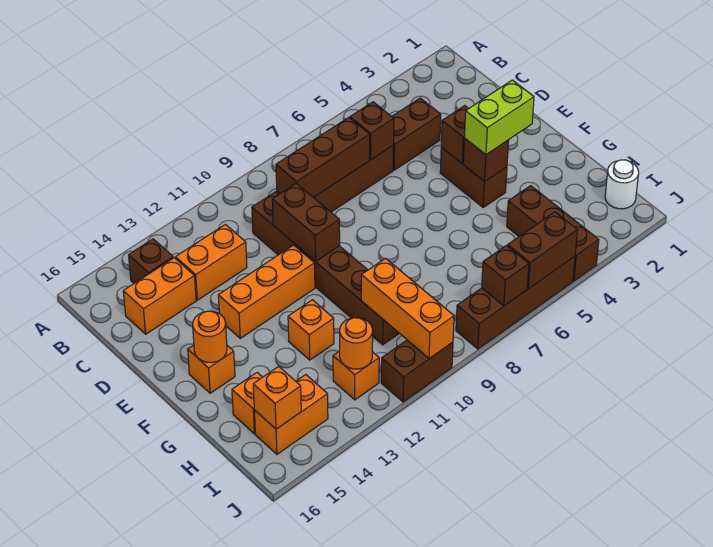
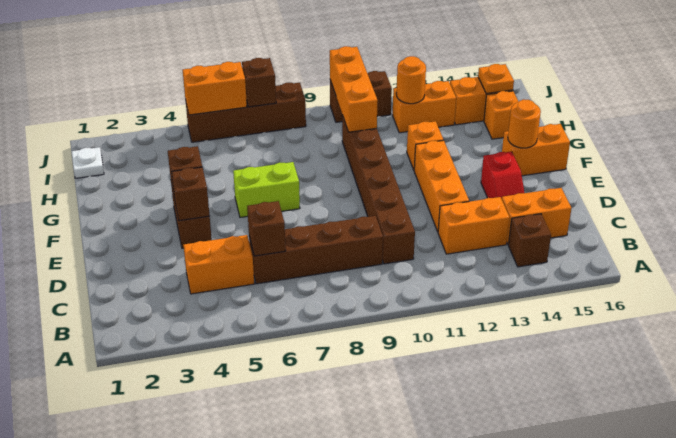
brown brick C4:C5 level 1 -> orange brick C4:C5 level 1
brown brick C7:C9 level 2 -> none
brown brick D10:E10 level 2 -> none
none -> red slope D14:E14 level 1 top E
orange brick E11:E13 level 1 -> orange brick D12:F12 level 1
lime brick F3:F4 level 3 -> lime brick F6:F7 level 1
orange brick F15 level 1 -> orange brick F15:F16 level 1
brown brick H4:J4 level 1 -> none
white round brick I1 level 1 -> white plate I1 level 1
orange brick I12 level 1 -> orange brick I12:I13 level 1
orange brick I15 level 2 -> orange plate I15 level 2
brown brick J5:J6 level 2 -> orange brick J5:J6 level 2

